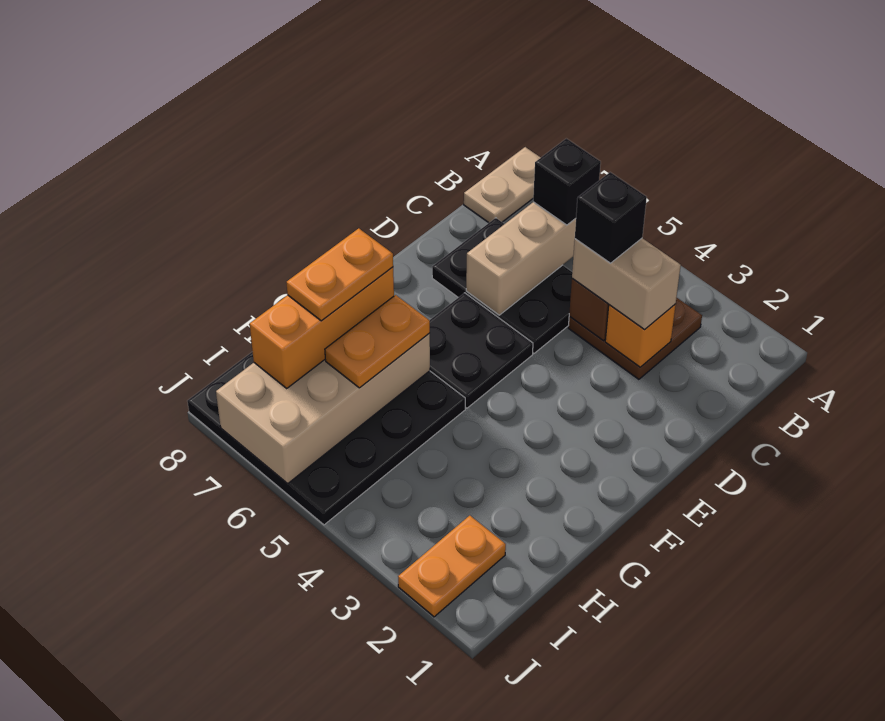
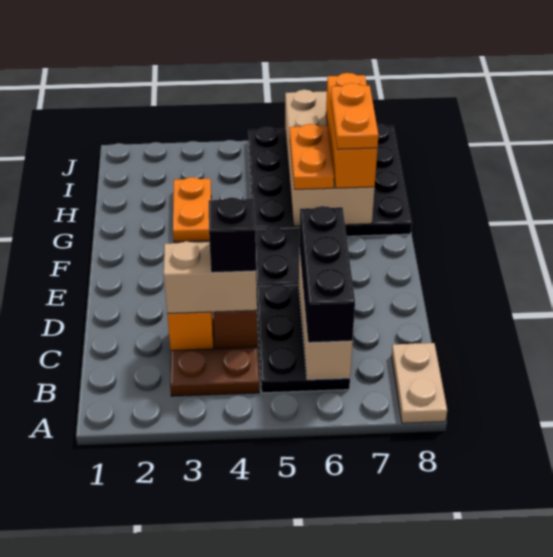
black brick B6 level 3 -> black brick B6:D6 level 3
black plate C5:D7 level 1 -> black plate B5:D6 level 1
orange plate I2:J2 level 1 -> orange plate G3:H3 level 1

